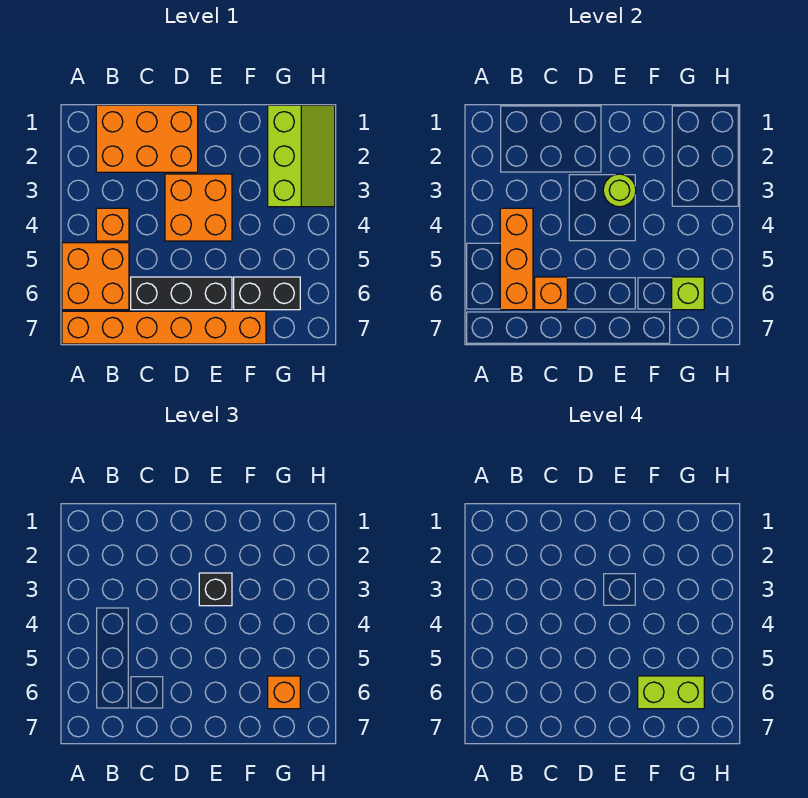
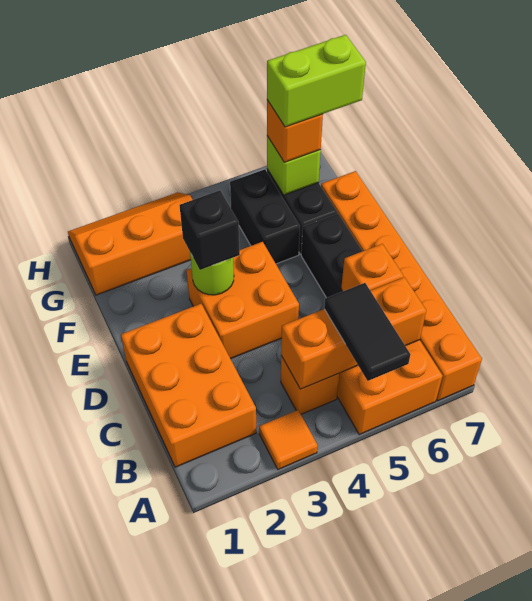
none -> orange tile A3 level 1
none -> black tile A5:B5 level 3
none -> black brick F5:G5 level 1
lime brick F6:G6 level 4 -> lime brick G6:G7 level 4
lime slope G1:H3 level 1 top G -> orange slope G1:H3 level 1 top G

